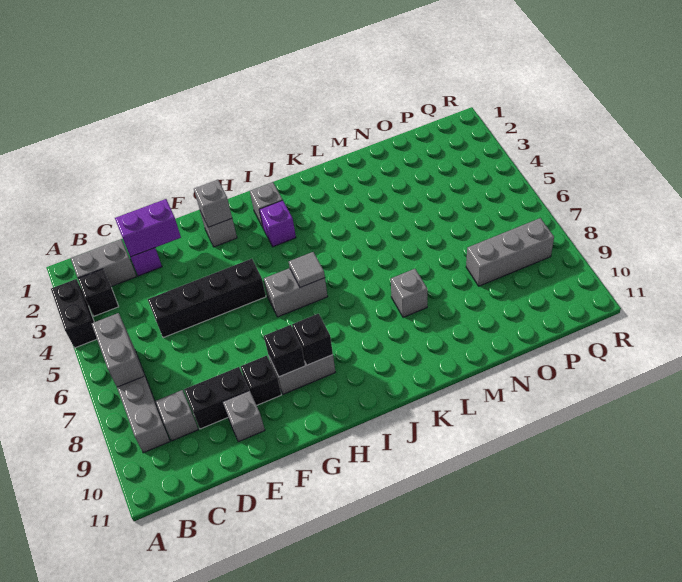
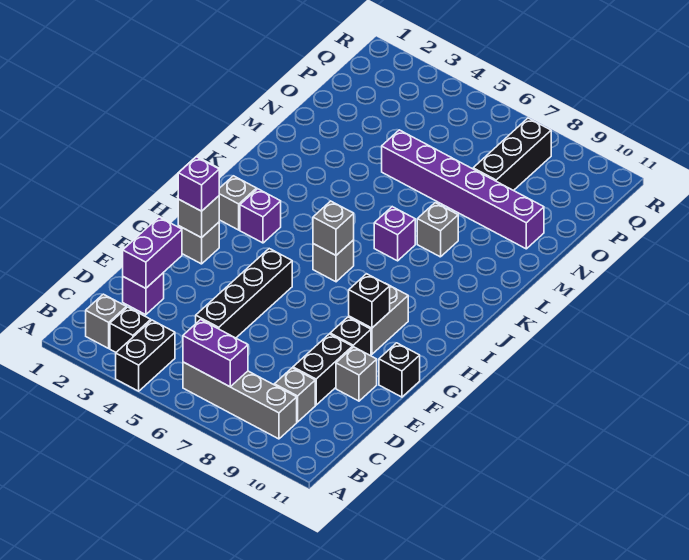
black brick A3:A4 level 1 -> black brick A4:B4 level 1
grey brick B2:C2 level 1 -> grey brick B2 level 1
grey brick B6:B7 level 2 -> purple brick B6:B7 level 2
none -> purple brick G2 level 3
grey brick H6:I6 level 1 -> grey brick I6 level 1
black brick H9 level 2 -> black brick F11 level 1
grey tile I6 level 2 -> grey brick I6 level 2
none -> purple brick K7 level 1
none -> purple brick N5:N10 level 1
grey brick O8:Q8 level 1 -> black brick O8:Q8 level 1

